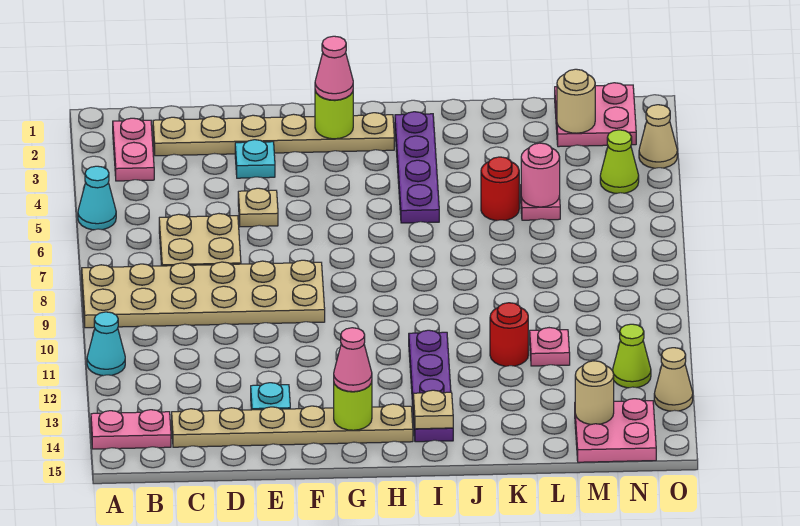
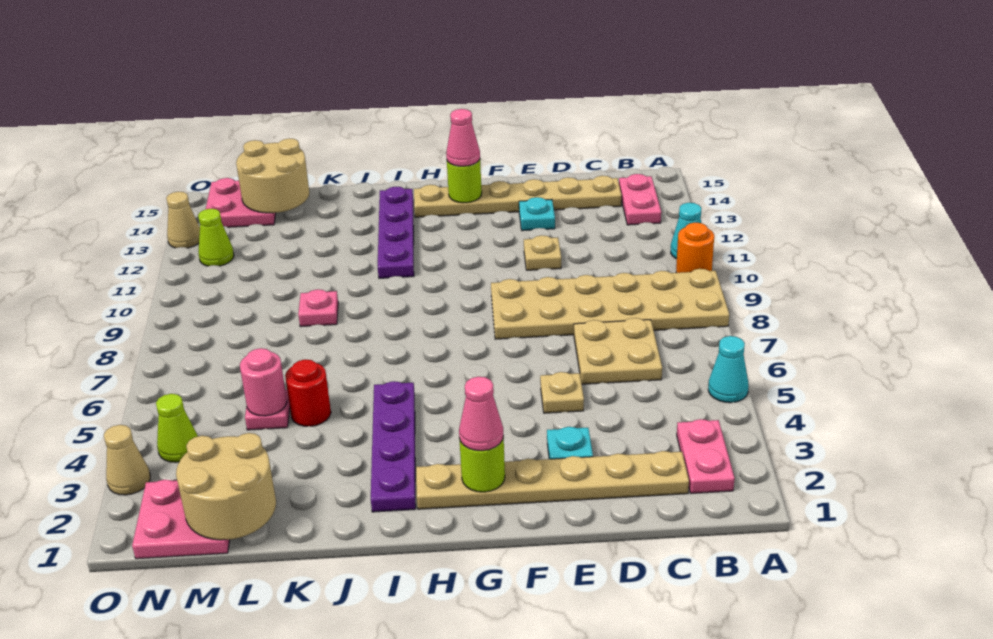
none -> orange round brick A10 level 1
pink plate A14:B14 level 1 -> pink plate B13:B14 level 1
tan plate I14 level 2 -> tan plate E11 level 1
red round brick K11 level 1 -> none
pink plate L11 level 1 -> pink plate K9 level 1
tan round brick M2 level 2 -> tan round brick L1:M2 level 2
tan round brick M14 level 2 -> tan round brick L14:M15 level 2

